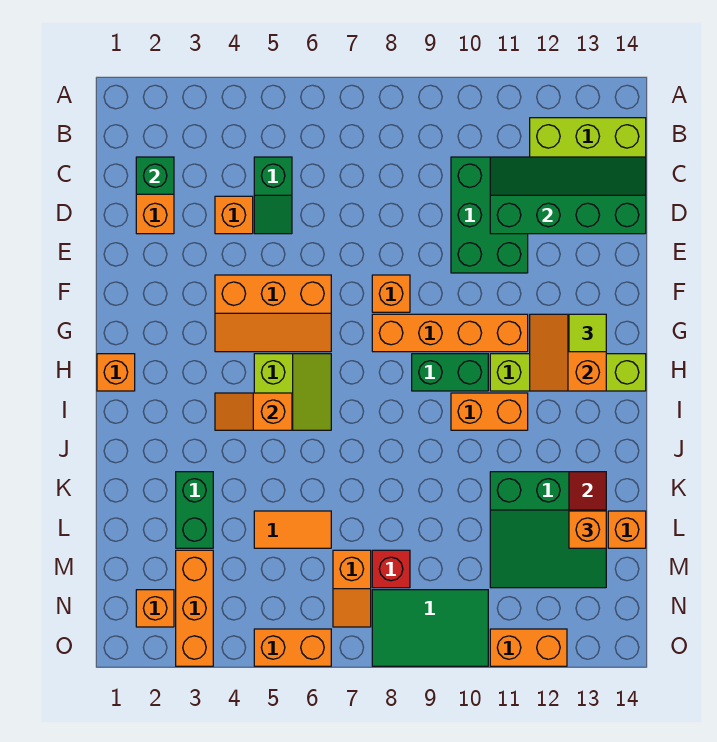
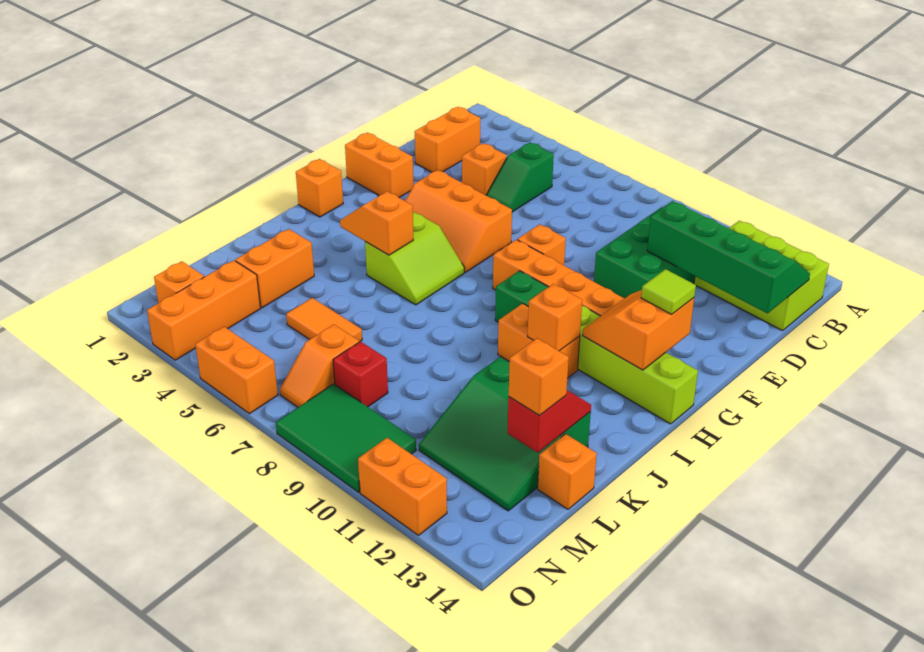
green brick C2 level 2 -> none
none -> orange brick F1:F2 level 1
none -> orange brick I11 level 2
green brick K3:L3 level 1 -> orange brick K3:L3 level 1

